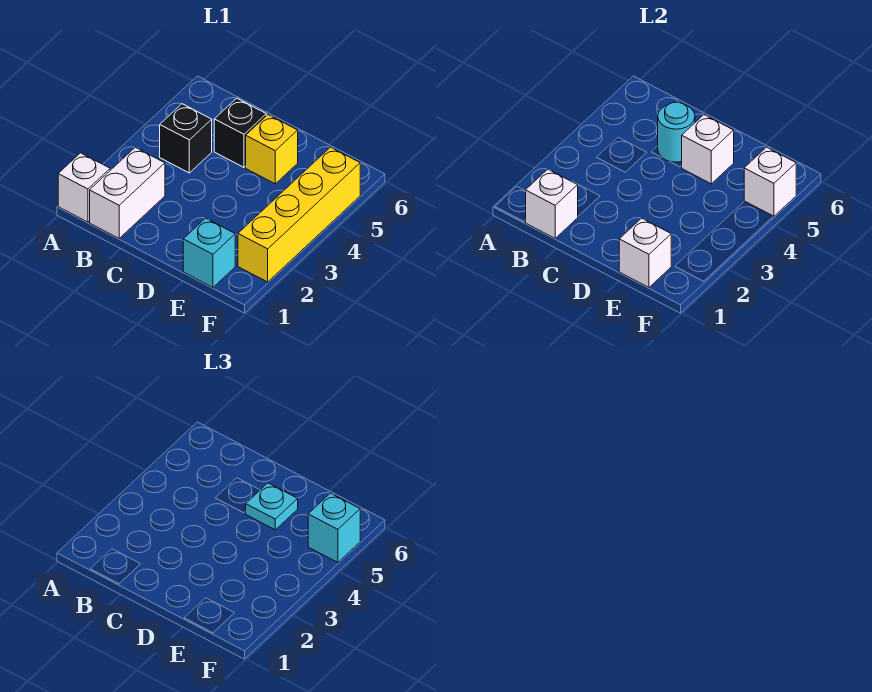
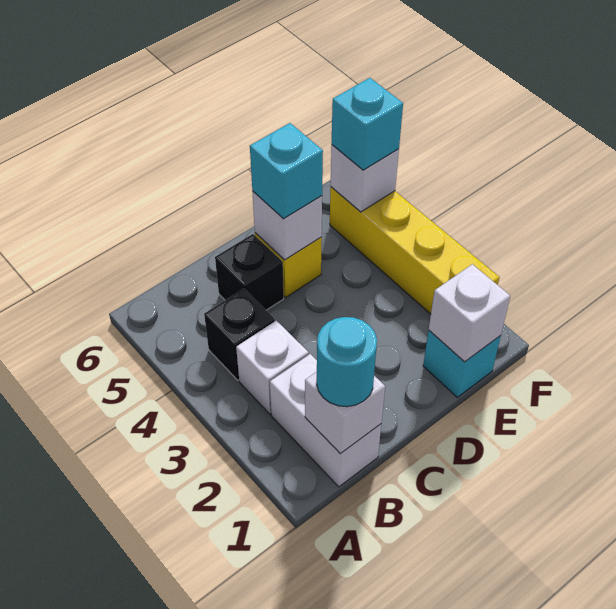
white brick A1 level 1 -> white brick B3 level 1
cyan round brick C5 level 2 -> cyan round brick B1 level 3
cyan plate D5 level 3 -> cyan brick D5 level 3

